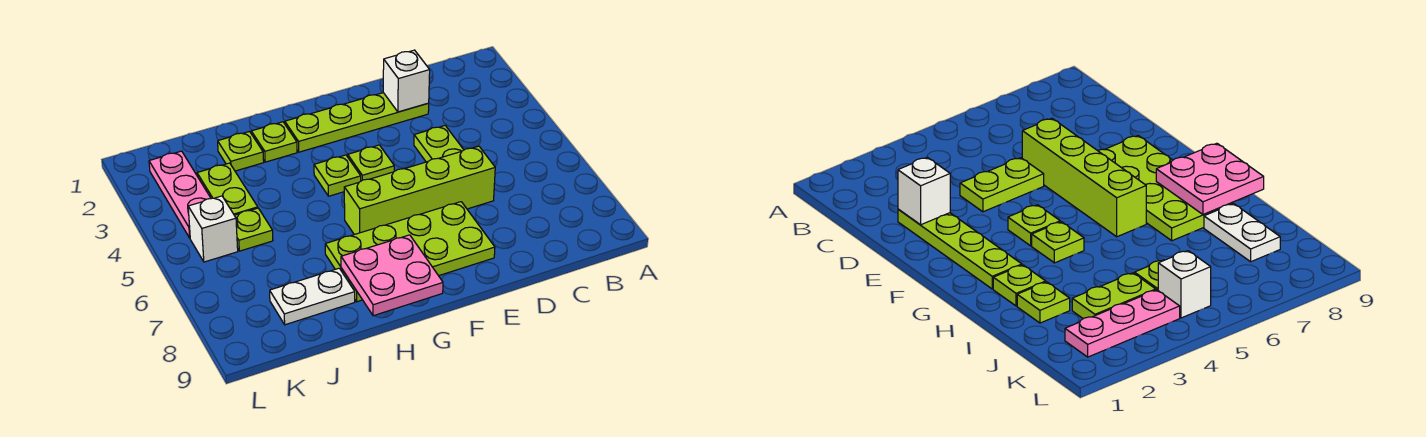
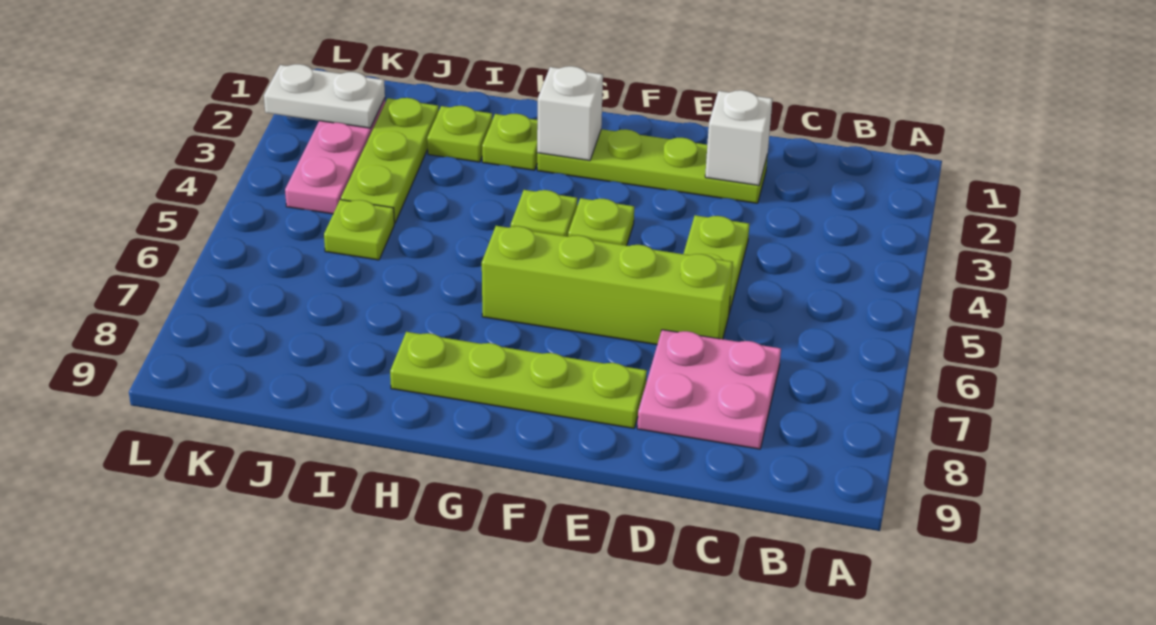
lime plate E7:H8 level 1 -> lime plate E8:H8 level 1
pink plate G8:H9 level 2 -> pink plate C7:D8 level 1
white plate I8:J8 level 1 -> white plate K2:L2 level 2
lime plate J3:J4 level 1 -> lime plate J2:J4 level 1
white brick K5 level 1 -> white brick G2 level 2

